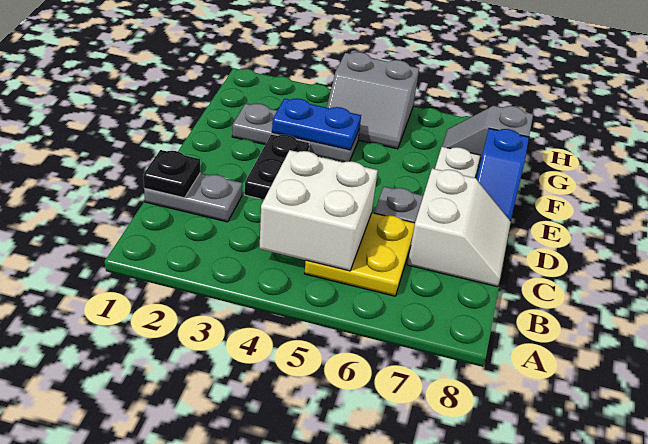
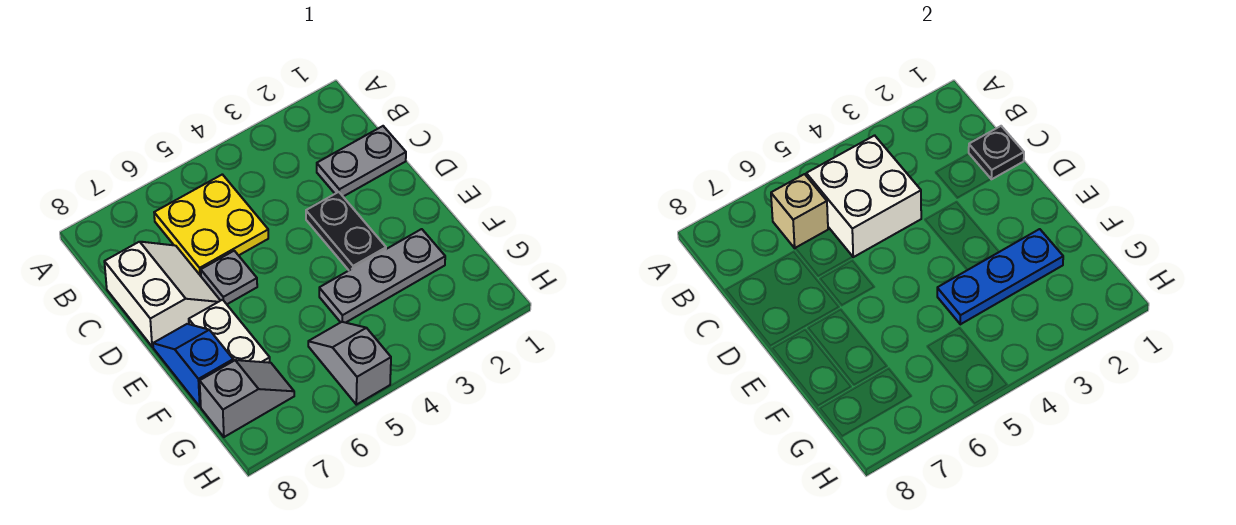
none -> tan brick B6 level 2
white slope C7:D8 level 1 top 7 -> white slope C7:D8 level 1 top 8
blue plate F3:F4 level 2 -> blue plate F2:F4 level 2
grey slope G4:H5 level 1 top H -> grey slope G5:H5 level 1 top H

